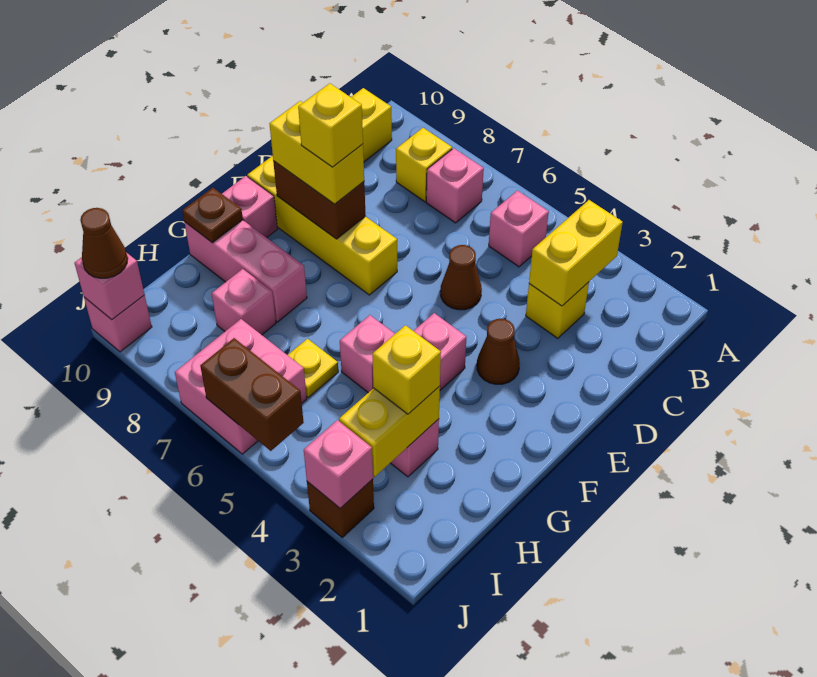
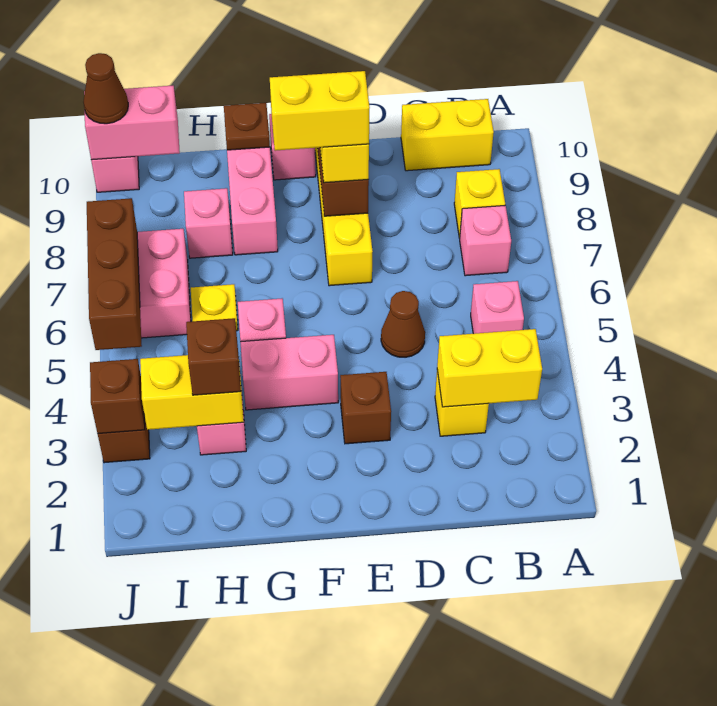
brown cone E3 level 1 -> brown brick E3 level 1
yellow brick E8 level 4 -> yellow brick E8:F8 level 4
yellow brick H3 level 3 -> brown brick H3 level 3
pink brick J3 level 2 -> brown brick J3 level 2
brown brick J5:J6 level 2 -> brown brick J5:J7 level 2
pink brick J10 level 2 -> pink brick I10:J10 level 2

